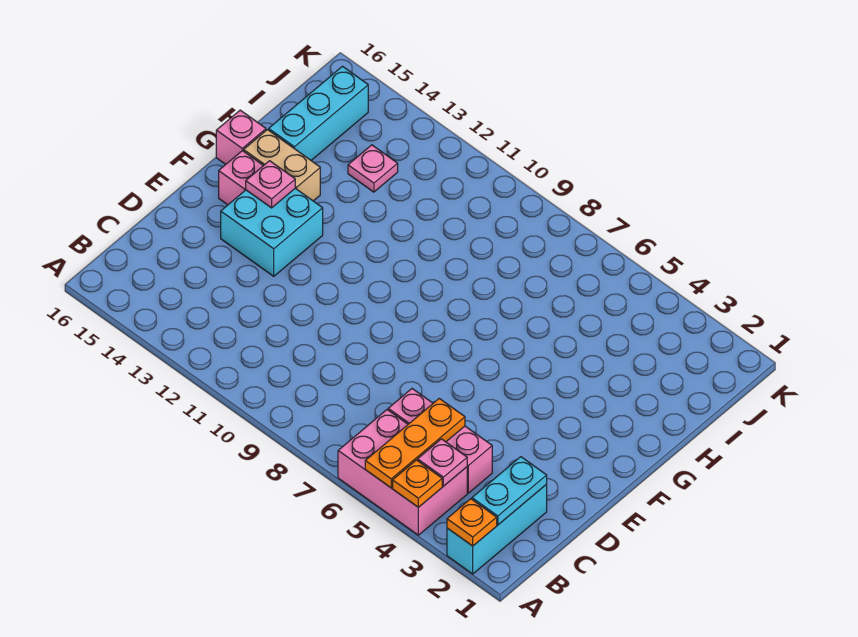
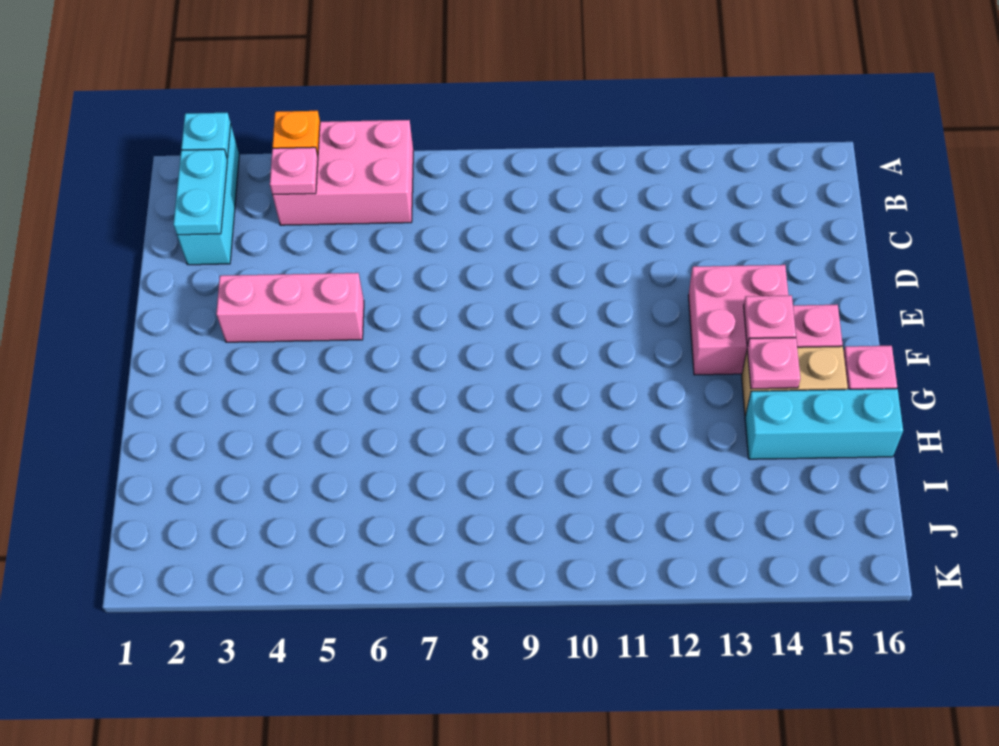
orange plate A2 level 2 -> cyan plate A2 level 2
orange plate A5:C5 level 2 -> none
pink brick C4:C6 level 1 -> pink brick E3:E5 level 1
cyan brick E13:F14 level 1 -> pink brick E13:F14 level 1
cyan brick H15:J15 level 1 -> cyan brick H14:H16 level 1
pink plate I13 level 1 -> pink plate G14 level 2

